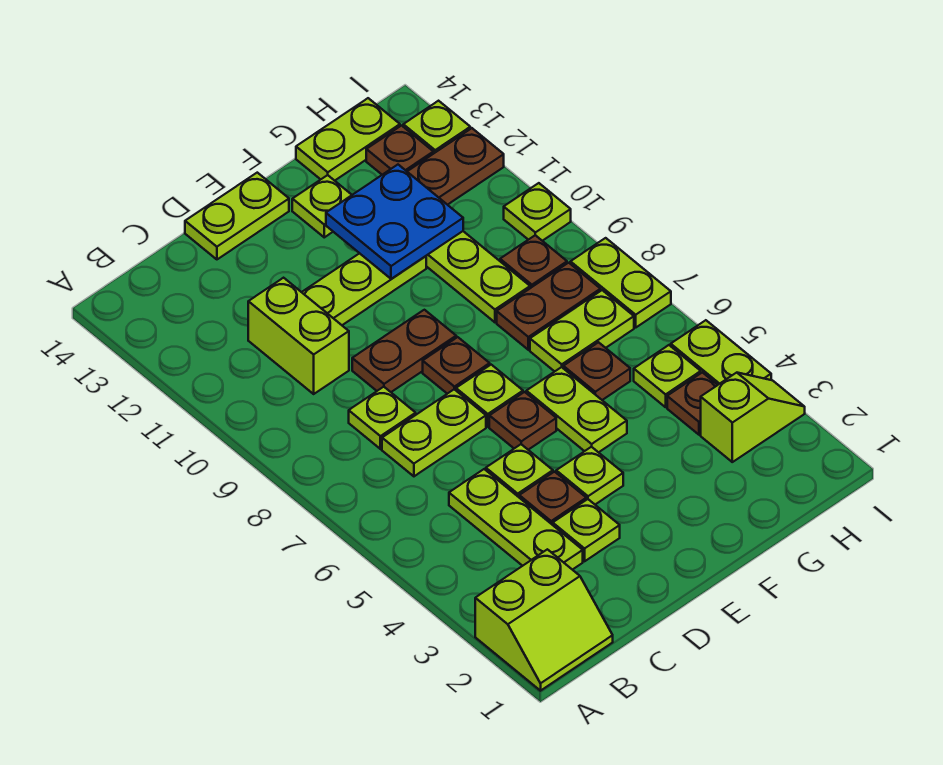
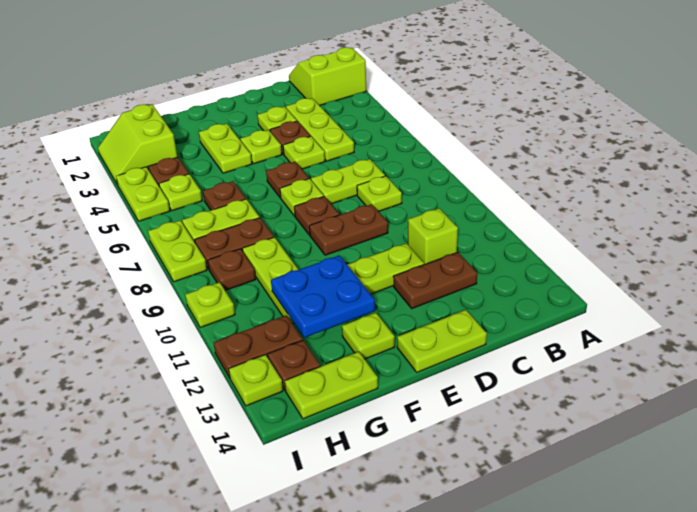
lime brick C10:C11 level 1 -> lime brick C11 level 1
none -> brown plate C12:D12 level 1
lime plate F5:F6 level 1 -> lime plate F3:F4 level 1
lime slope H3:I3 level 1 top H -> lime slope H2:I3 level 1 top H

